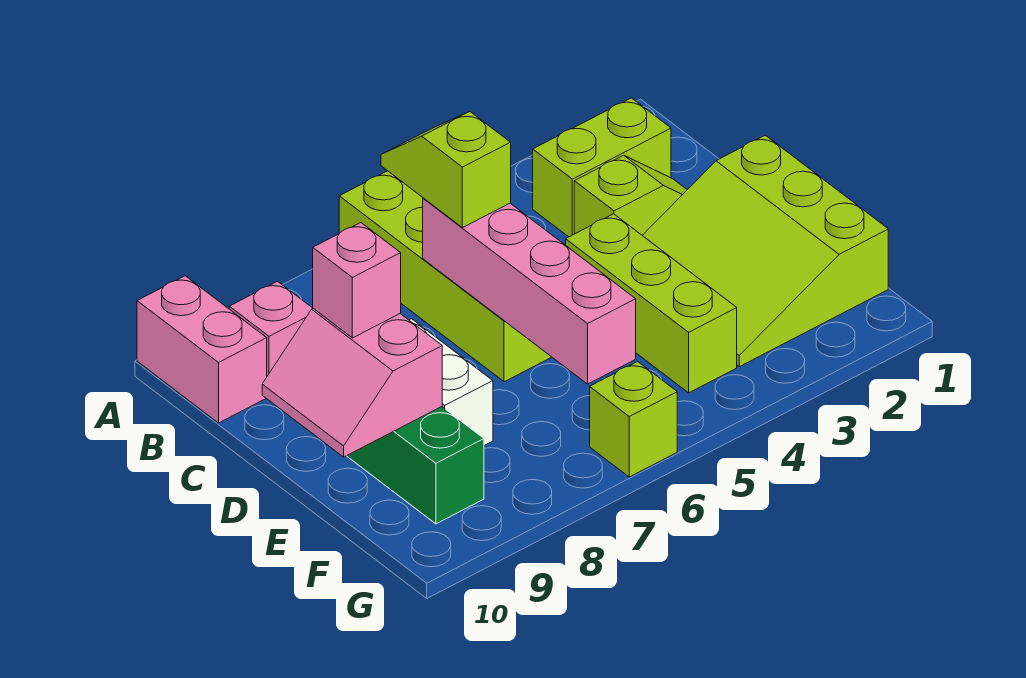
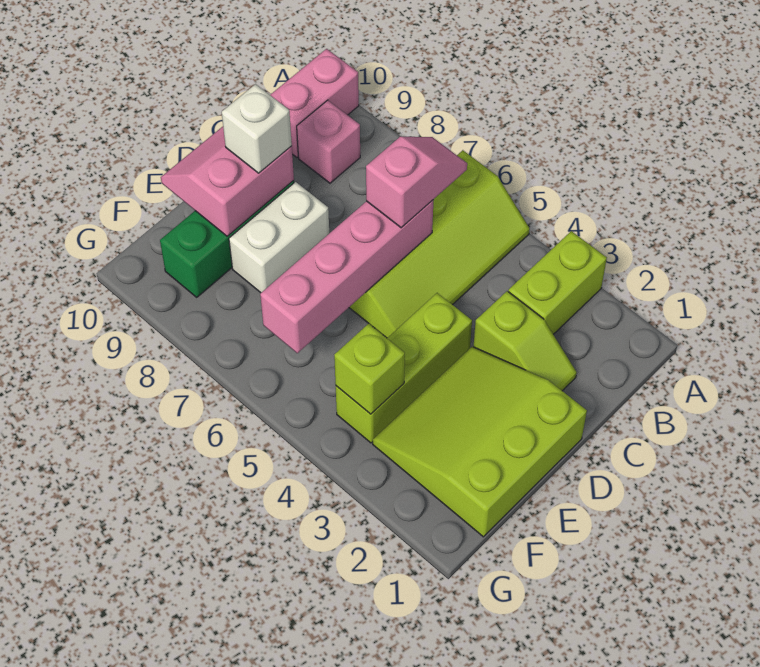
lime brick B2:B3 level 1 -> lime brick A3:B3 level 1
lime slope B6:C6 level 3 top C -> pink slope B6:C6 level 3 top C
pink brick D9 level 3 -> white brick D9 level 3
lime brick G6 level 1 -> lime brick F4 level 2

